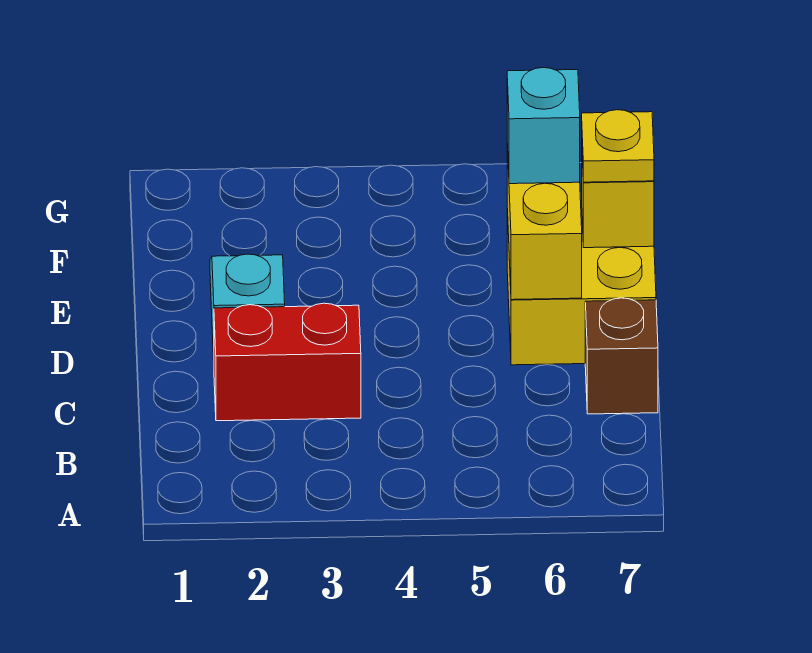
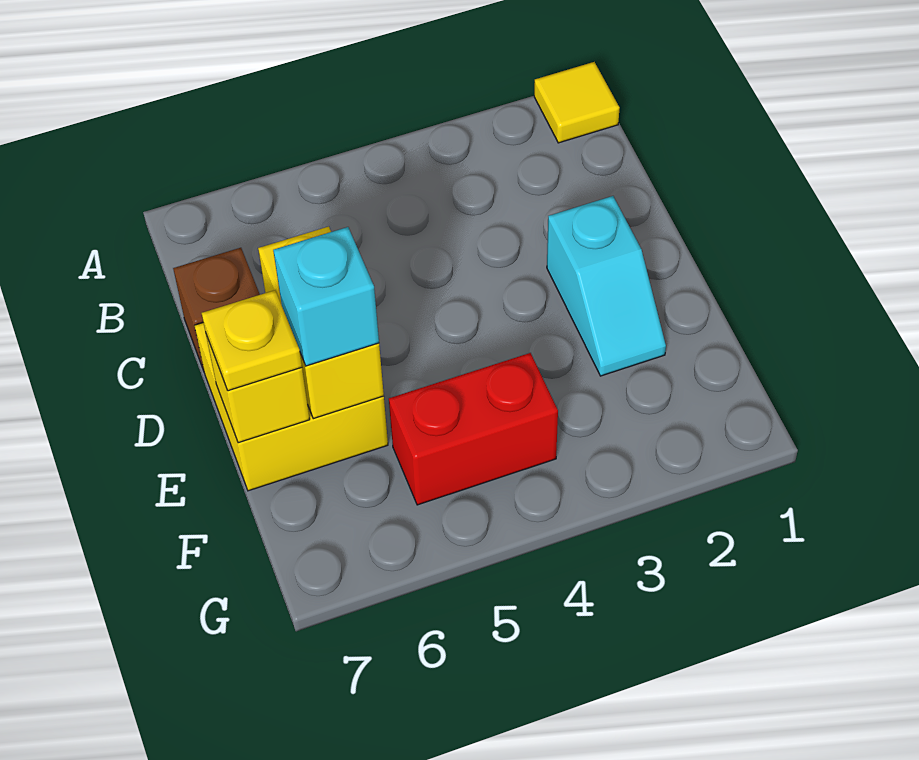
none -> yellow tile A1 level 1
red brick C2:C3 level 1 -> red brick F4:F5 level 1

